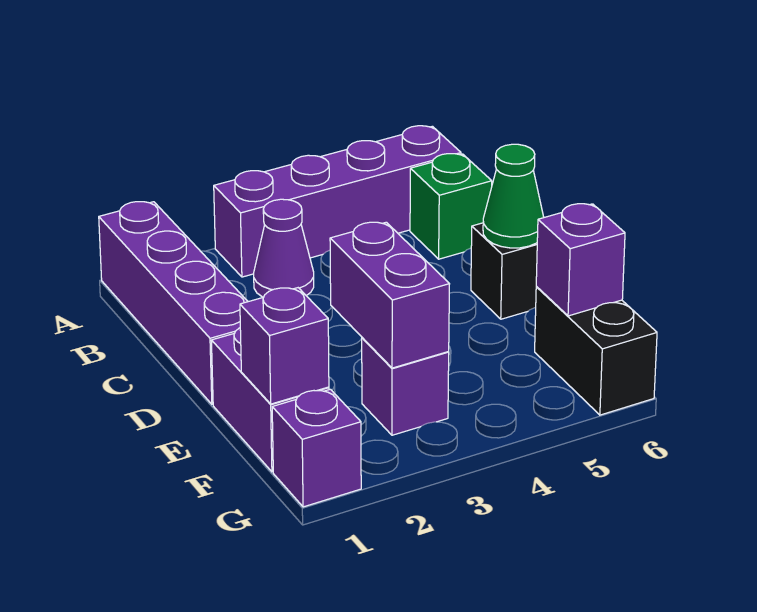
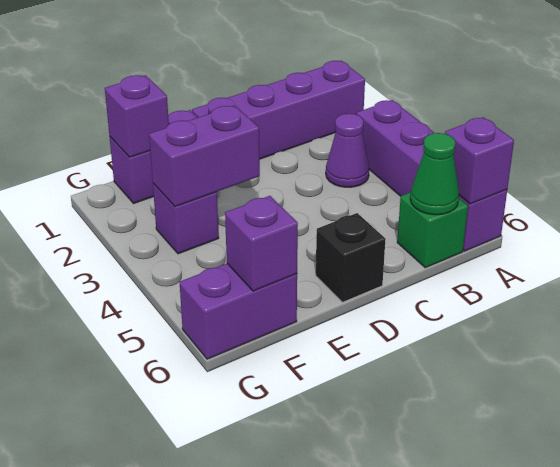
green cone D6 level 2 -> green cone B6 level 2
black brick F6:G6 level 1 -> purple brick F6:G6 level 1
purple brick G1 level 1 -> purple brick A6 level 2

